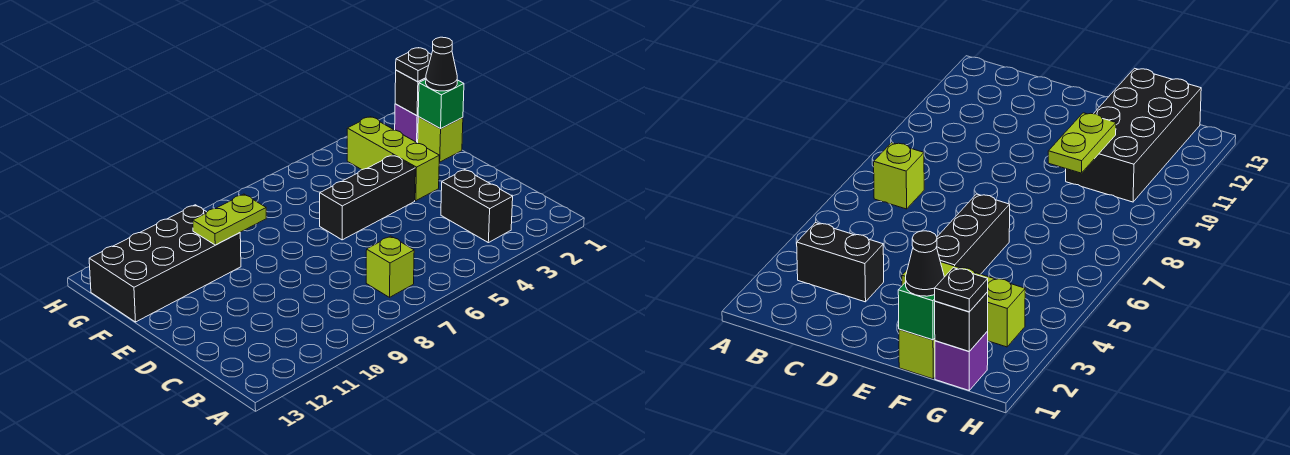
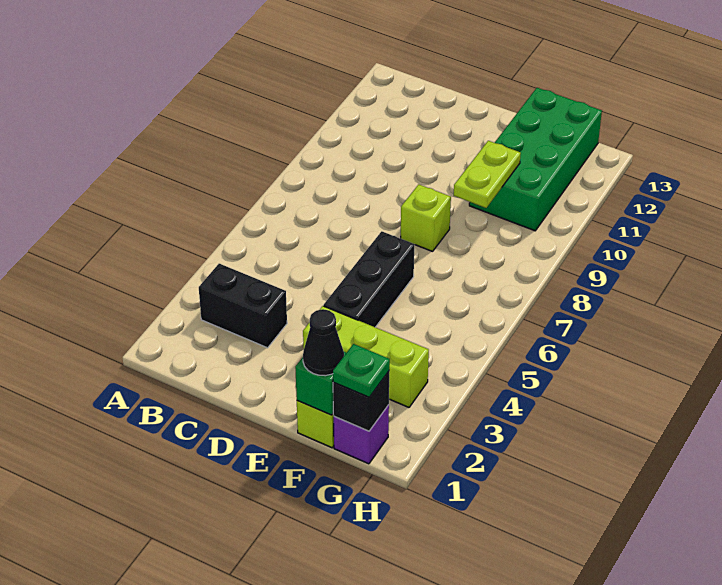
lime brick B7 level 1 -> lime brick E8 level 1
black brick F10:G13 level 1 -> green brick F10:G13 level 1
black plate G1 level 3 -> green plate G1 level 3

